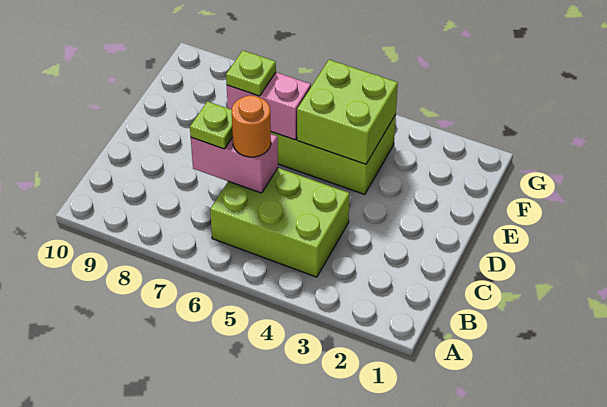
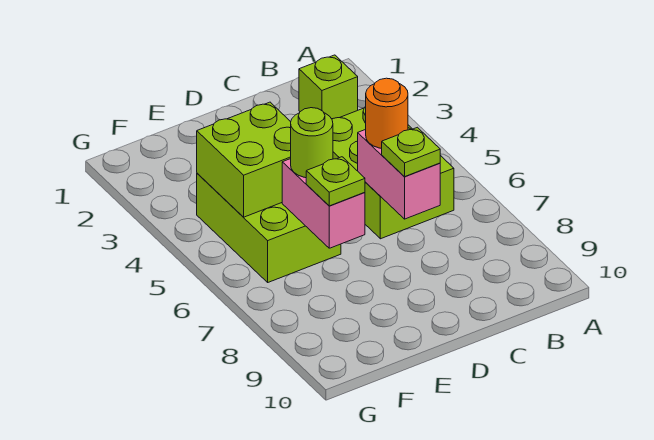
none -> lime brick B2 level 1
none -> lime round brick E6 level 3

